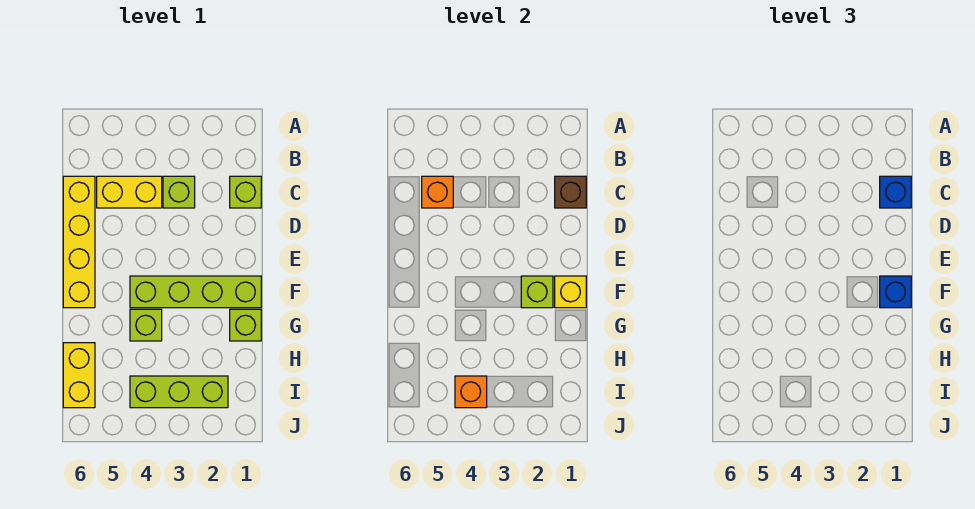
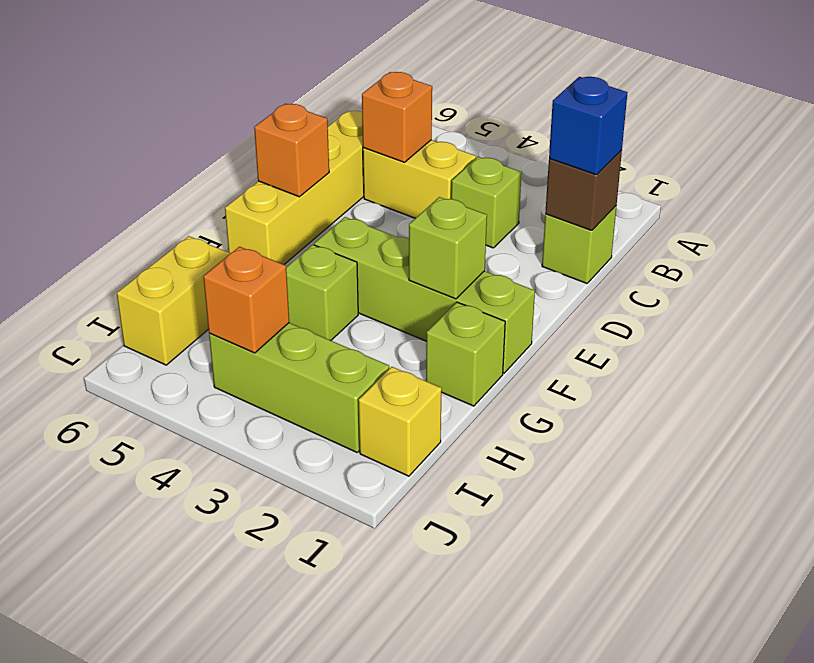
none -> orange brick E6 level 2
yellow brick F1 level 2 -> yellow brick I1 level 1
blue brick F1 level 3 -> none

